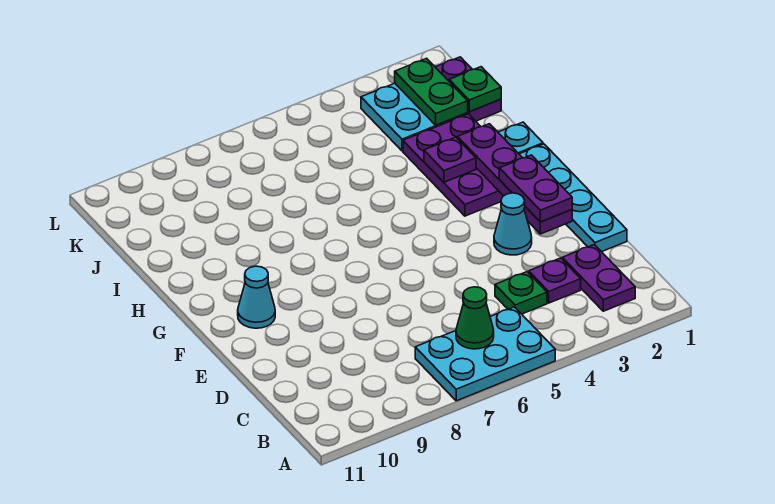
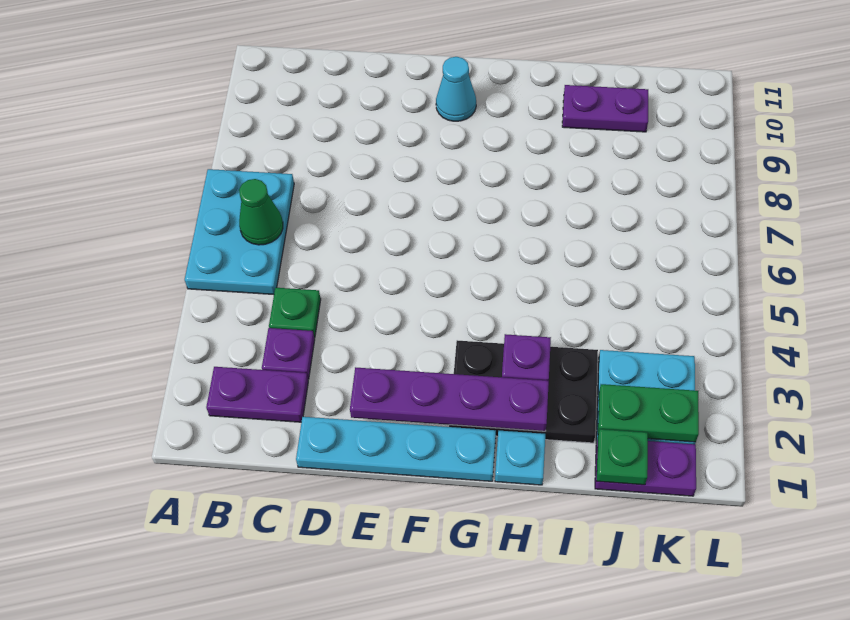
purple plate E2:F2 level 3 -> purple plate I10:J10 level 1
cyan cone E3 level 1 -> none
purple plate G2:I3 level 1 -> black plate G2:I3 level 1

